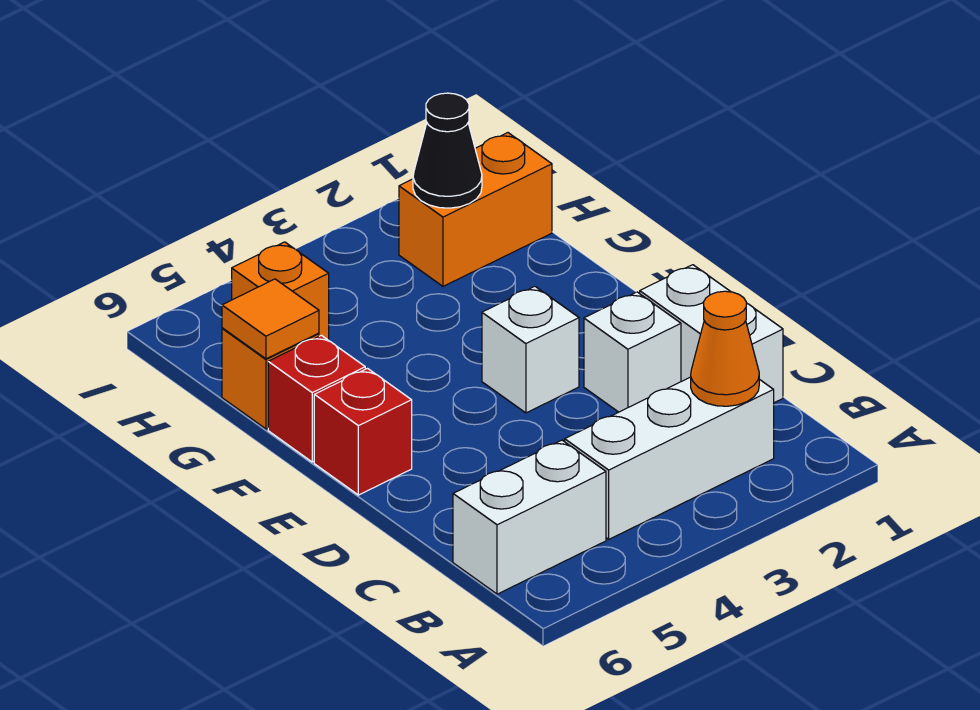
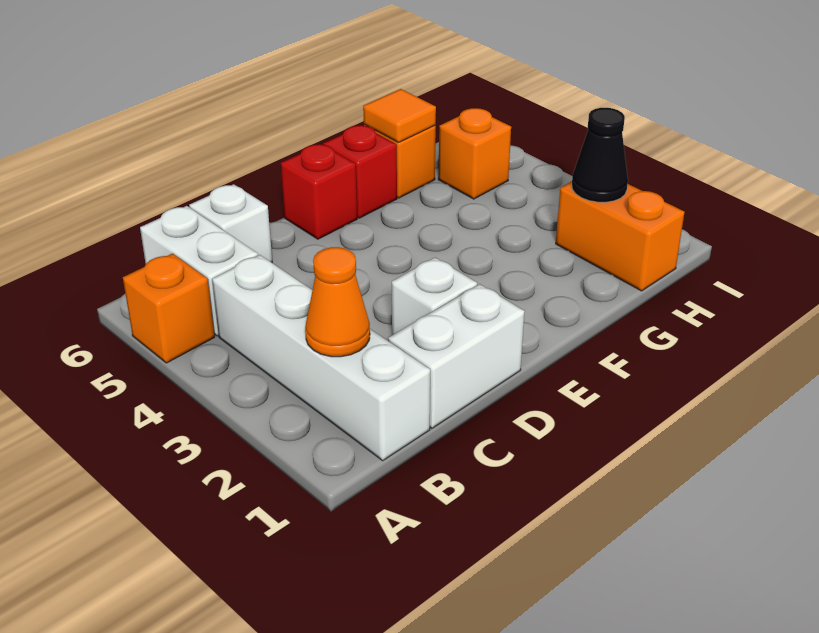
none -> orange brick A5 level 1
white brick B2:B4 level 1 -> white brick B1:B4 level 1
white brick E3 level 1 -> white brick C6 level 1

